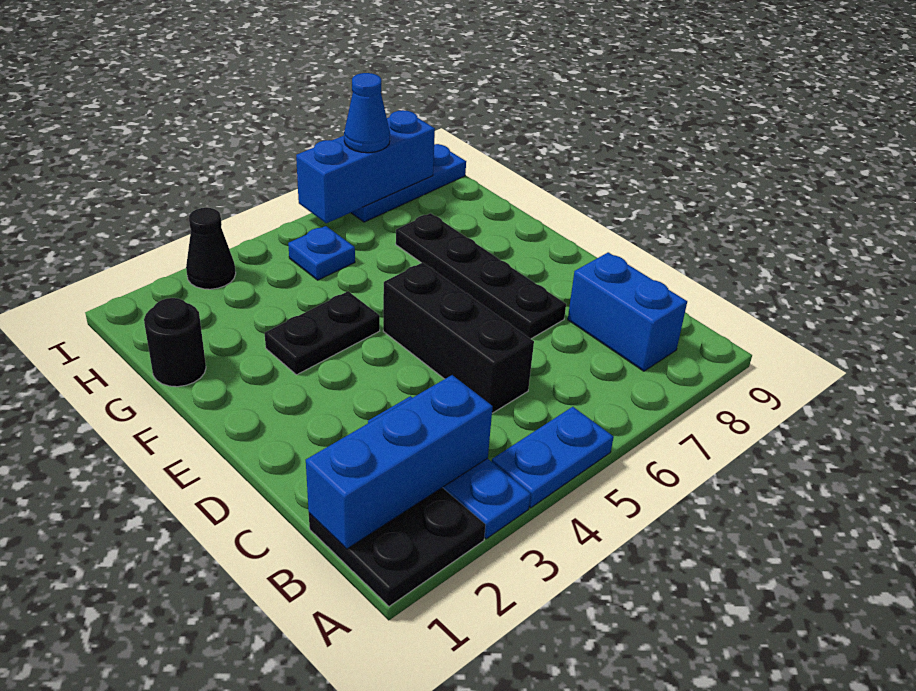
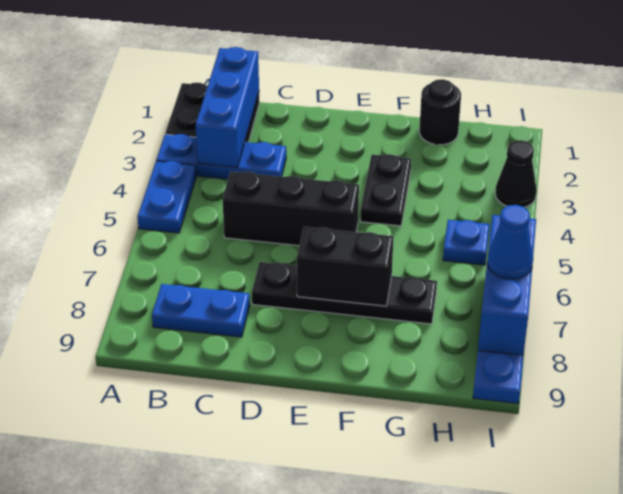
blue brick B8:C8 level 1 -> blue plate B8:C8 level 1
none -> black brick E7:F7 level 2

